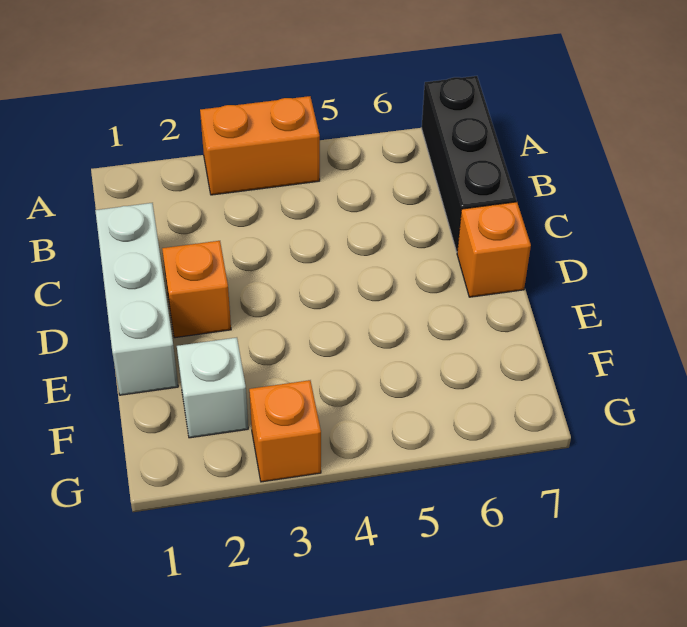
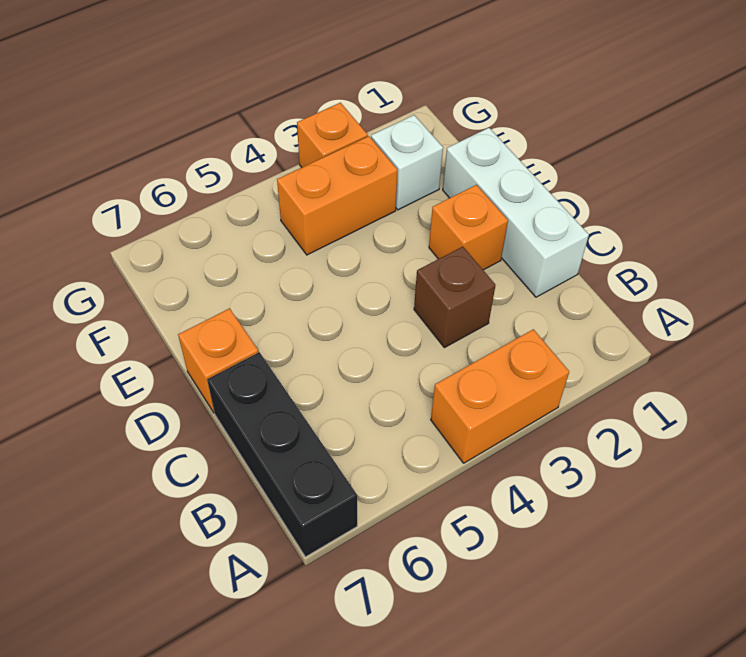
none -> brown brick C3 level 1
none -> orange brick F3:F4 level 1

